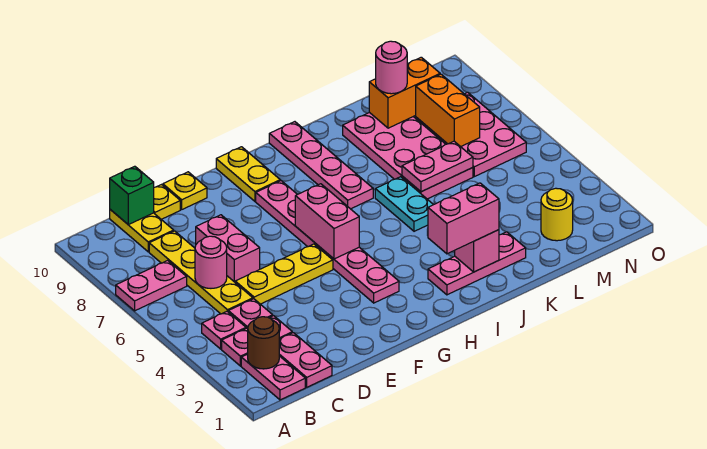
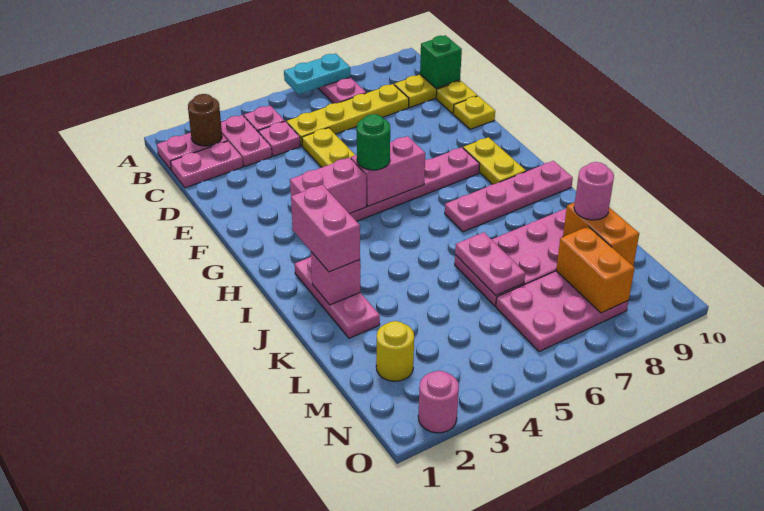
pink round brick C6 level 2 -> pink round brick O2 level 1
pink brick D6:D7 level 1 -> pink brick G3:G4 level 2
none -> green round brick G5 level 3
yellow plate G9:G10 level 1 -> yellow plate G9:H9 level 1
cyan plate J5:J6 level 1 -> cyan plate A6:A7 level 2
orange brick M7:M8 level 2 -> orange brick M8:N8 level 2

